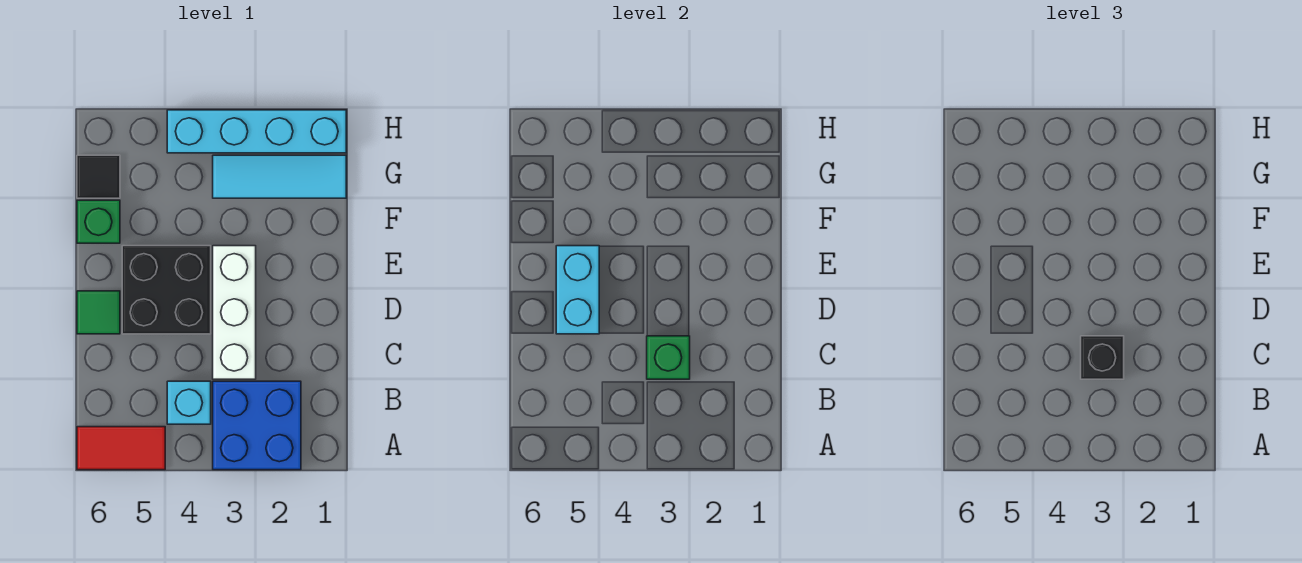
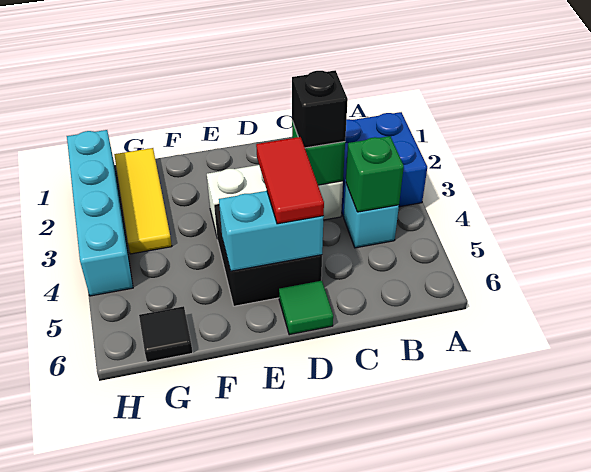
red tile A5:A6 level 1 -> red tile D4:D5 level 3
green brick F6 level 1 -> green brick B4 level 2
cyan tile G1:G3 level 1 -> yellow tile G1:G3 level 1

